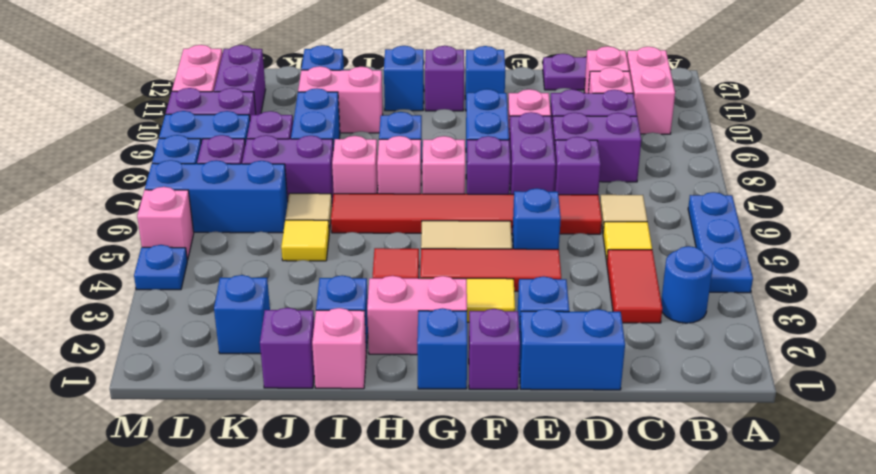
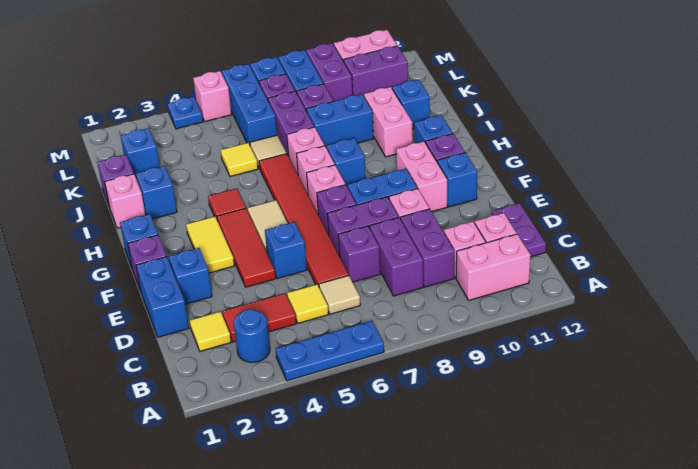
none -> yellow tile C2 level 1
pink brick G2:H2 level 1 -> pink brick F10:G10 level 1

